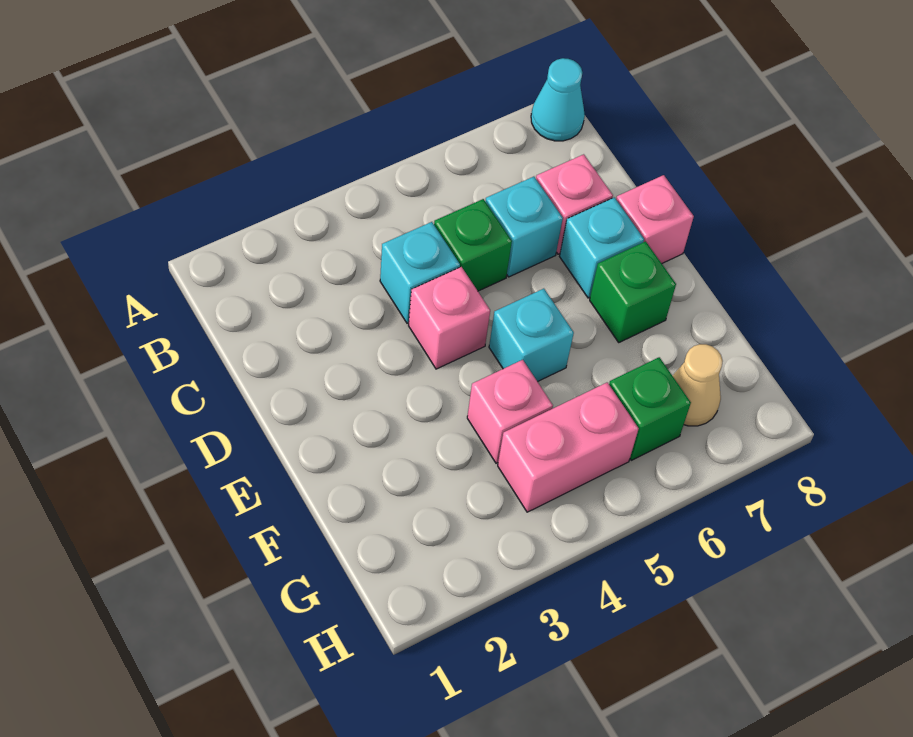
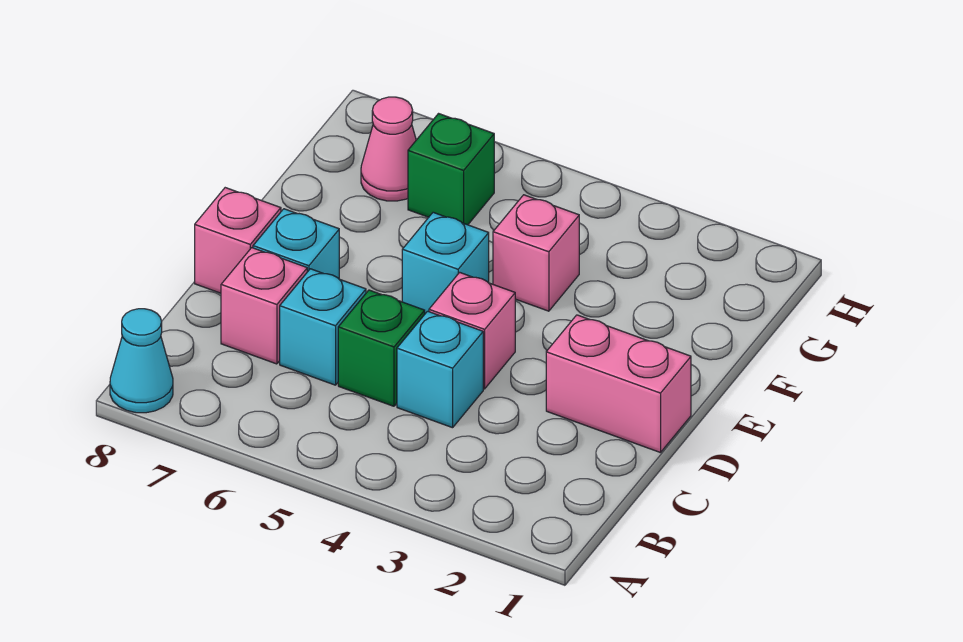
green brick E7 level 1 -> none
pink brick G4:G5 level 1 -> pink brick D1:D2 level 1
tan cone G7 level 1 -> pink cone G7 level 1

